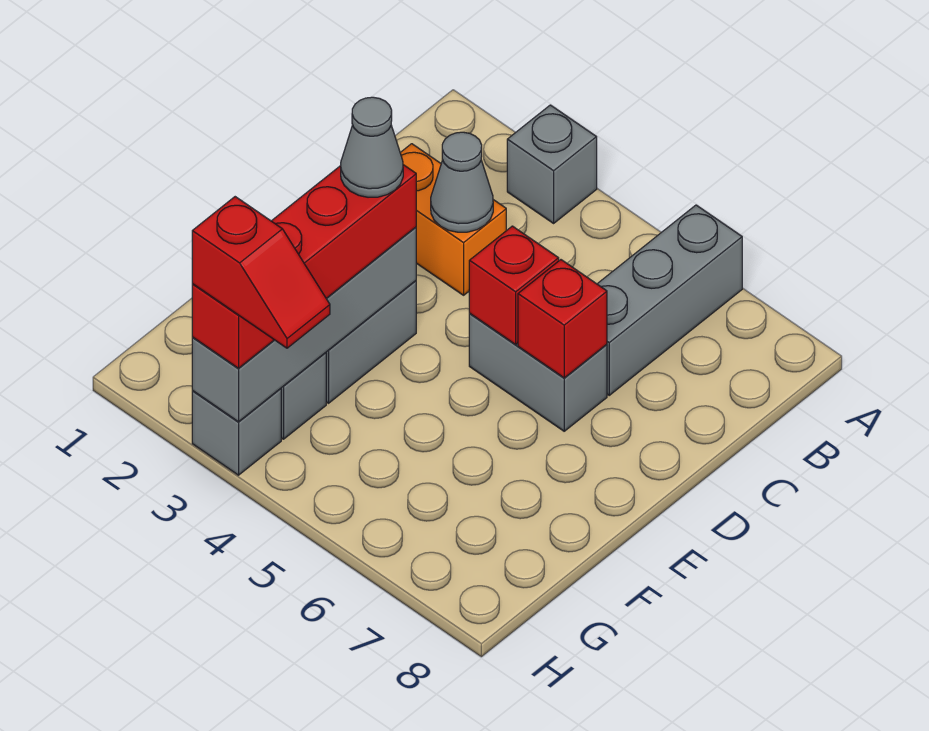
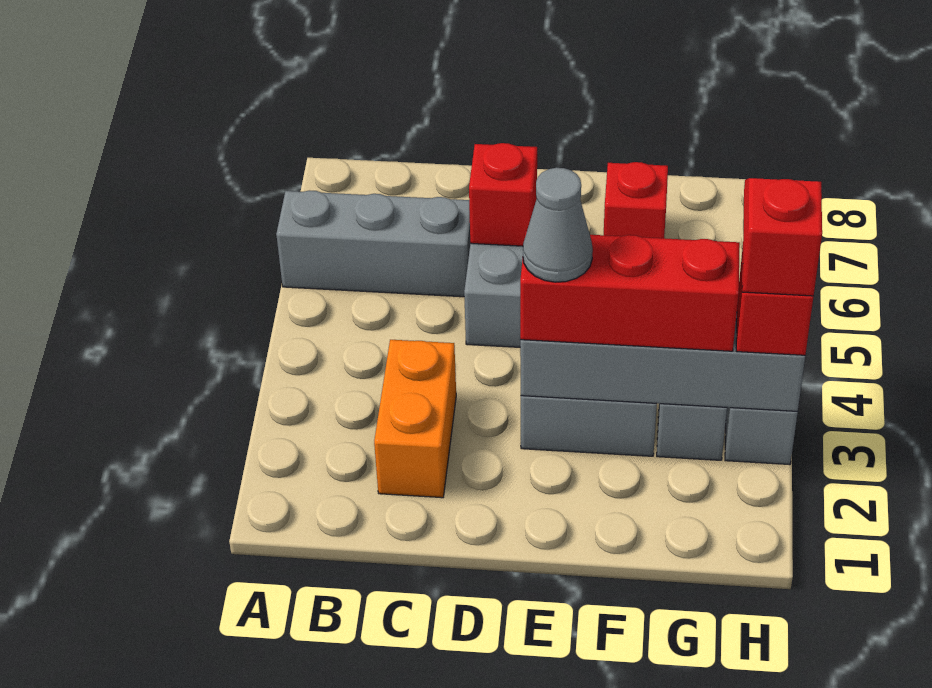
grey brick A3 level 1 -> none
grey cone C3 level 2 -> none
red brick D5 level 2 -> red brick F7 level 1

